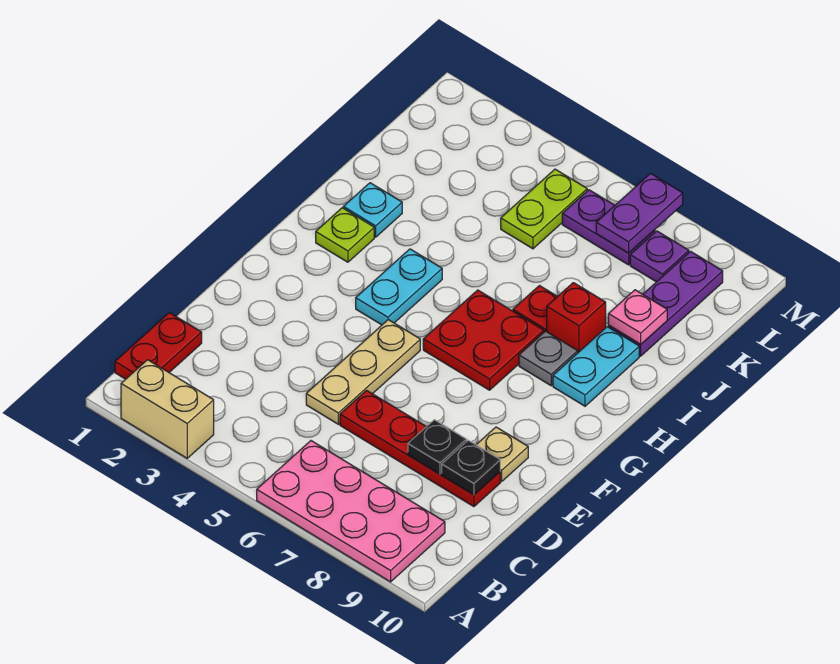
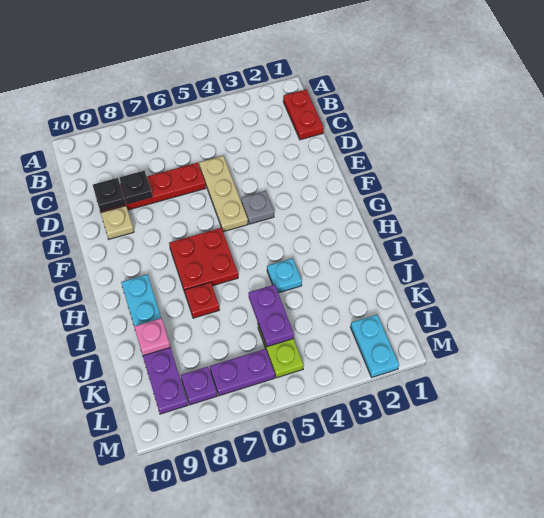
tan brick A2:A3 level 1 -> none
pink plate A6:B9 level 1 -> none
cyan plate G4:H4 level 1 -> cyan plate L2:M2 level 1
lime plate H2 level 1 -> none
grey plate H8 level 1 -> grey plate F4 level 1
cyan plate I2 level 1 -> cyan plate I4 level 1
red brick I8 level 1 -> none
purple plate L7:M7 level 2 -> purple plate J5:K5 level 2

